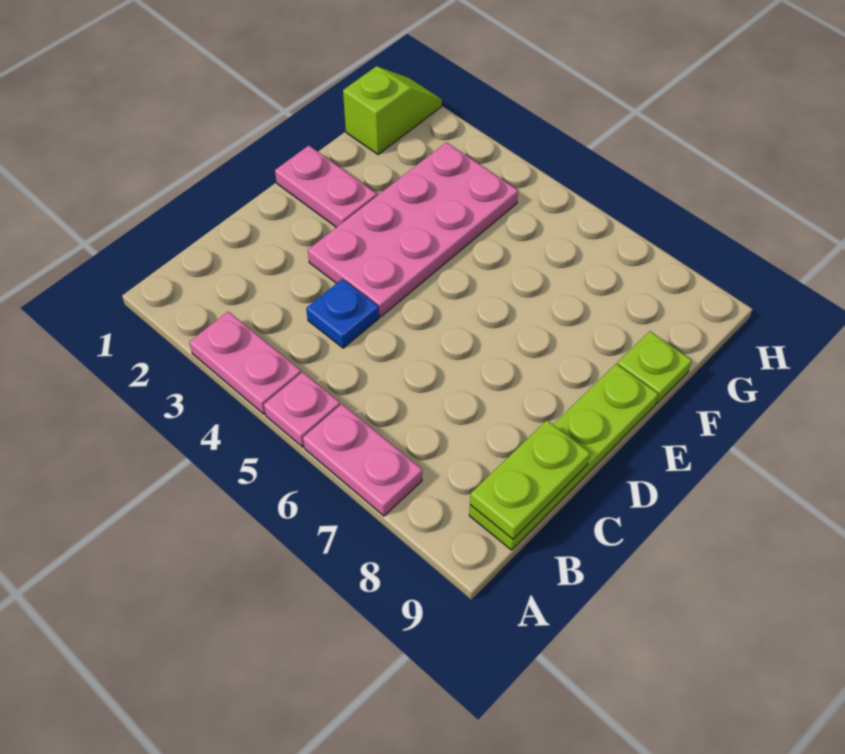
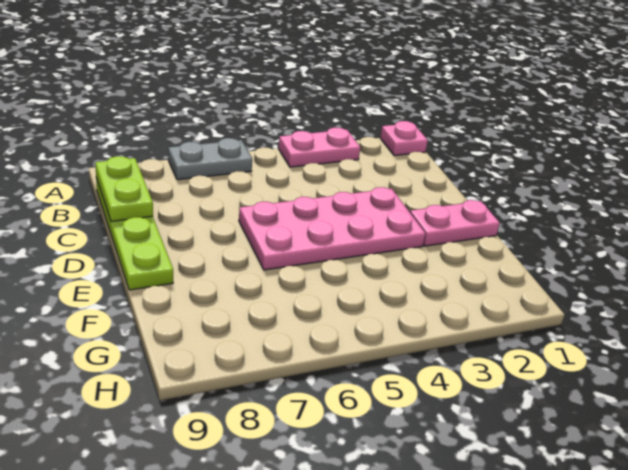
pink plate A5 level 1 -> pink plate A1 level 1
pink plate A6:A7 level 1 -> grey plate A6:A7 level 1
blue plate C4 level 1 -> none
pink plate D3:G4 level 1 -> pink plate D3:E6 level 1
lime plate F9 level 1 -> none
lime slope G1:H1 level 1 top G -> none

